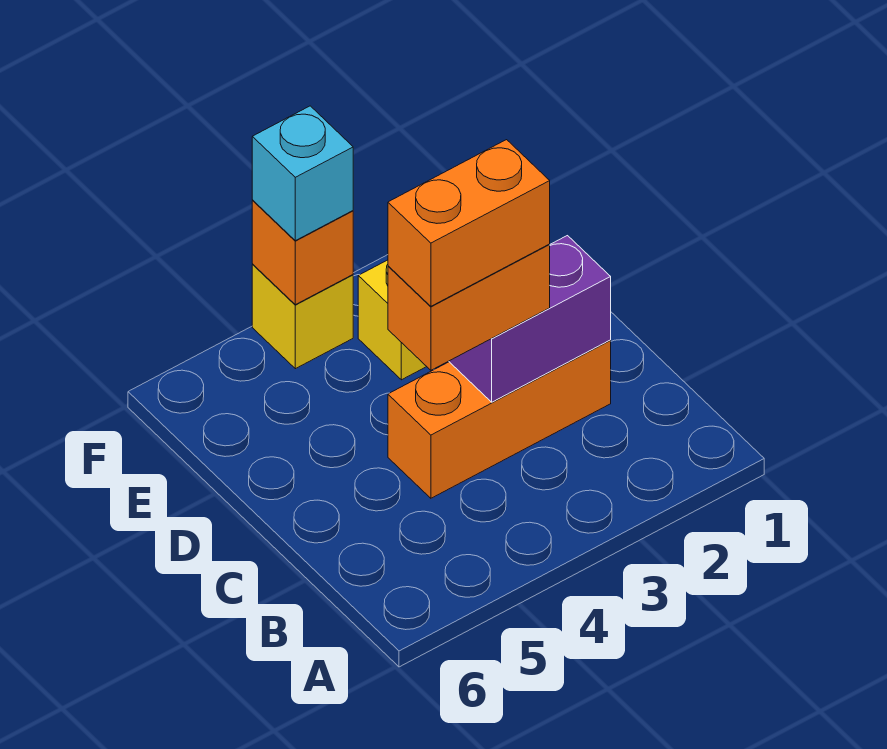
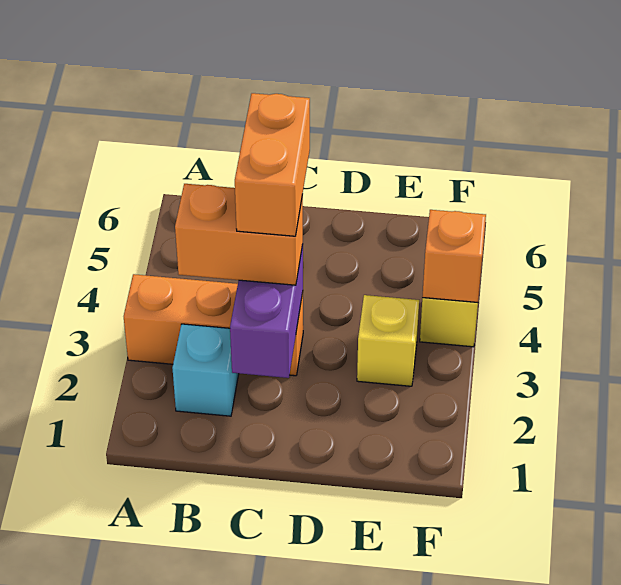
orange brick C2:C4 level 1 -> orange brick A3:C3 level 1
orange brick C3:C4 level 3 -> orange brick B3:C3 level 3
cyan brick F4 level 3 -> cyan brick B2 level 1

